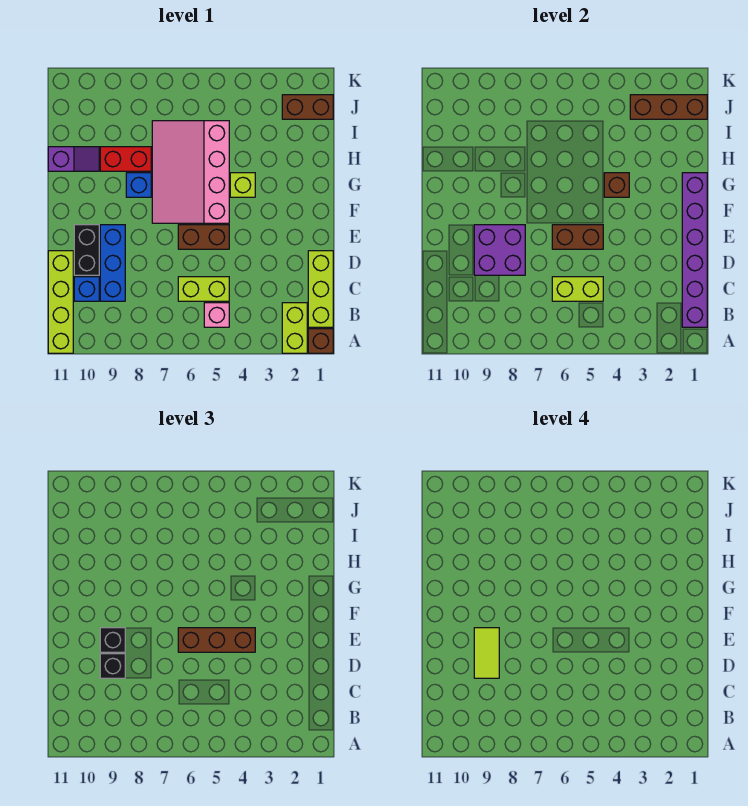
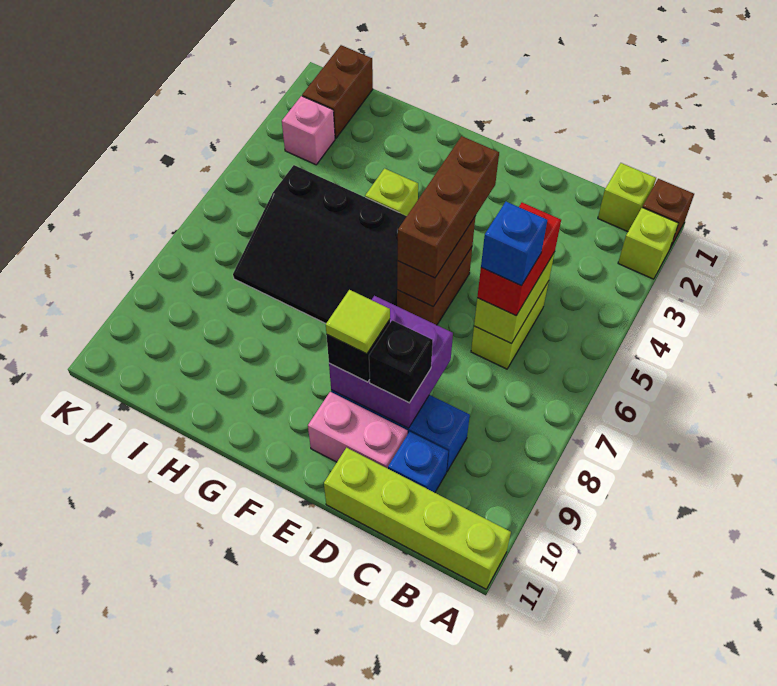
lime brick A2:B2 level 1 -> lime brick A2 level 1
lime brick B1:D1 level 1 -> lime brick B1 level 1
purple brick B1:G1 level 2 -> none
pink brick B5 level 1 -> pink brick J3 level 1
lime tile D9:E9 level 4 -> lime tile E9 level 4
black brick D10:E10 level 1 -> pink brick D10:E10 level 1
pink slope F5:I7 level 1 top 5 -> black slope F5:I7 level 1 top 5
brown brick G4 level 2 -> none
blue brick G8 level 1 -> blue brick C6 level 4
red brick H8:H9 level 1 -> red brick C5:C6 level 3
purple slope H10:H11 level 1 top 11 -> none
brown brick J1:J3 level 2 -> none

